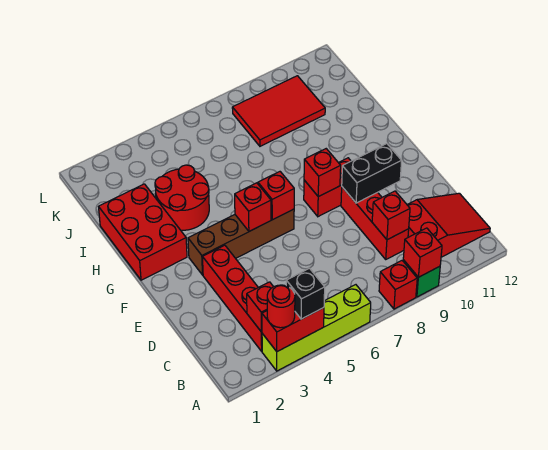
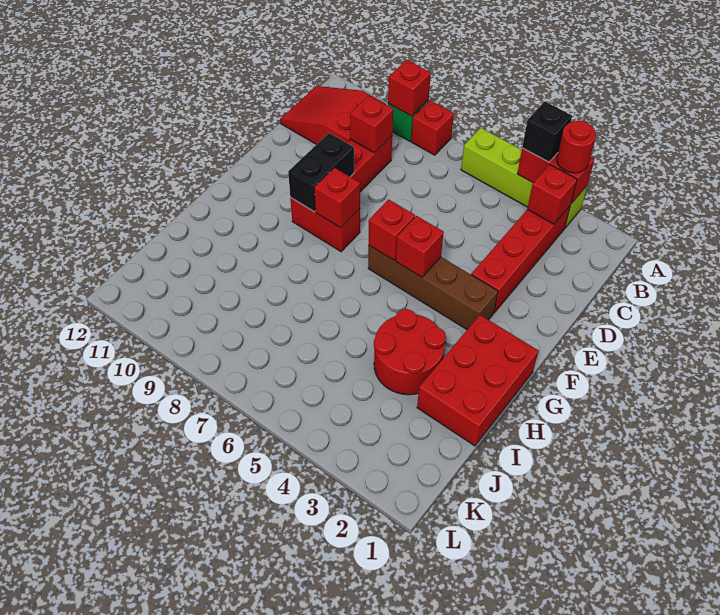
black brick E9:E10 level 2 -> black brick E9:F9 level 2
red tile J8:K10 level 1 -> none

